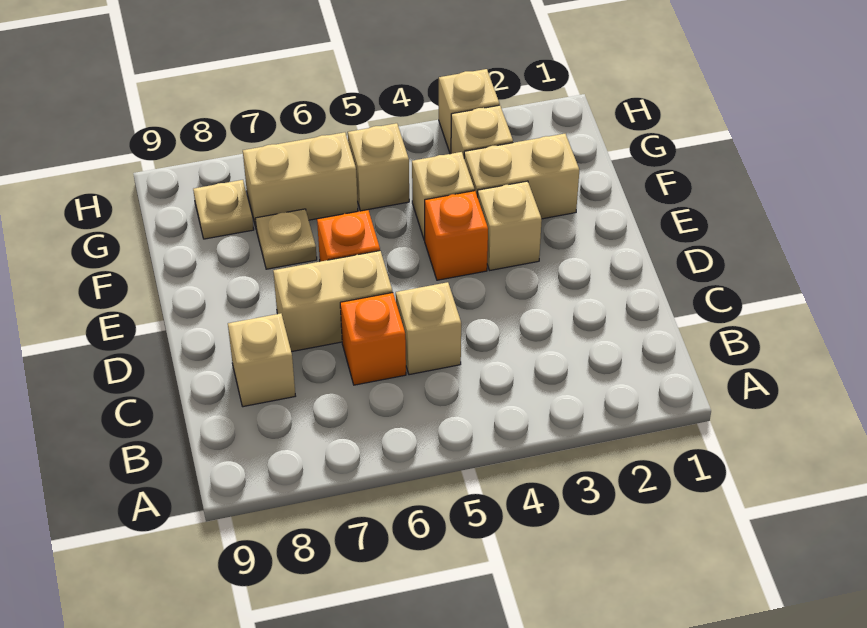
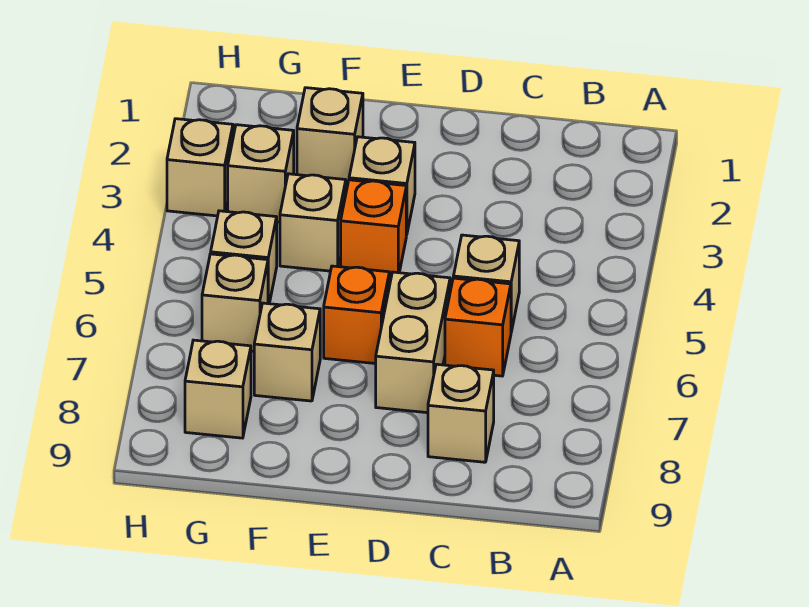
tan brick F2:F3 level 1 -> tan brick F2 level 1
tan plate F7 level 1 -> tan brick F7 level 1
tan brick G6:G7 level 1 -> tan brick G6 level 1
tan plate G8 level 1 -> tan brick G8 level 1

